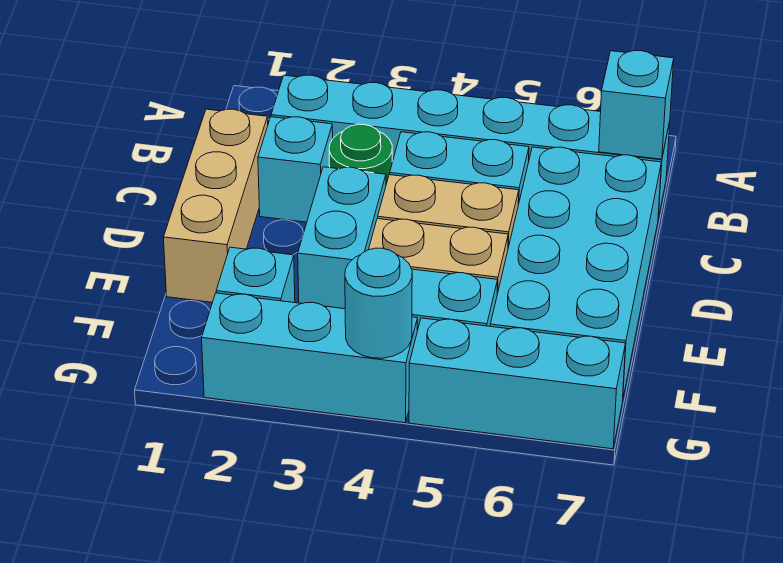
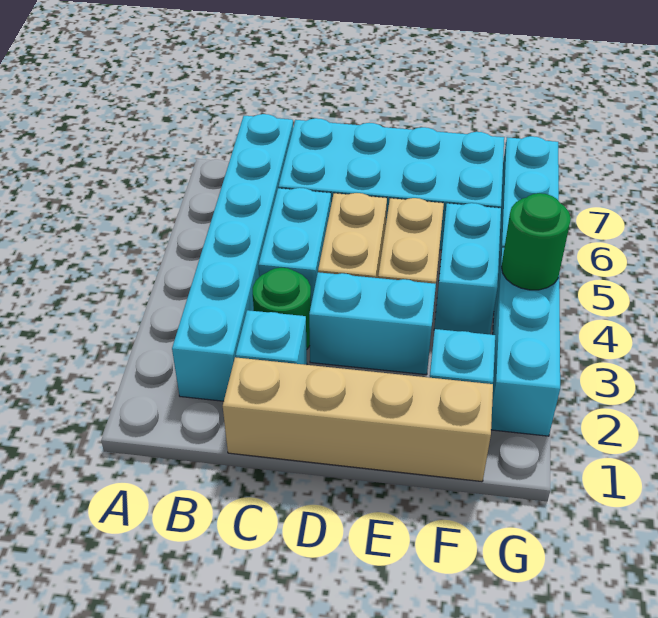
cyan brick B7 level 2 -> none
tan brick C1:E1 level 1 -> tan brick C1:F1 level 1
cyan round brick G4 level 2 -> green round brick G4 level 2

